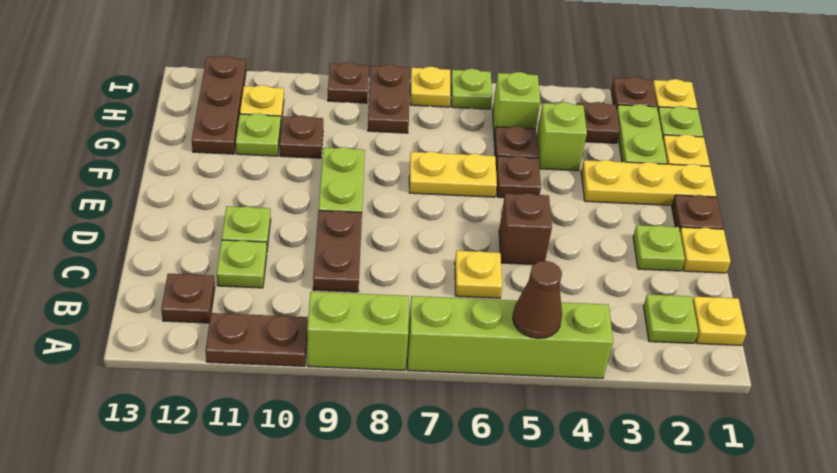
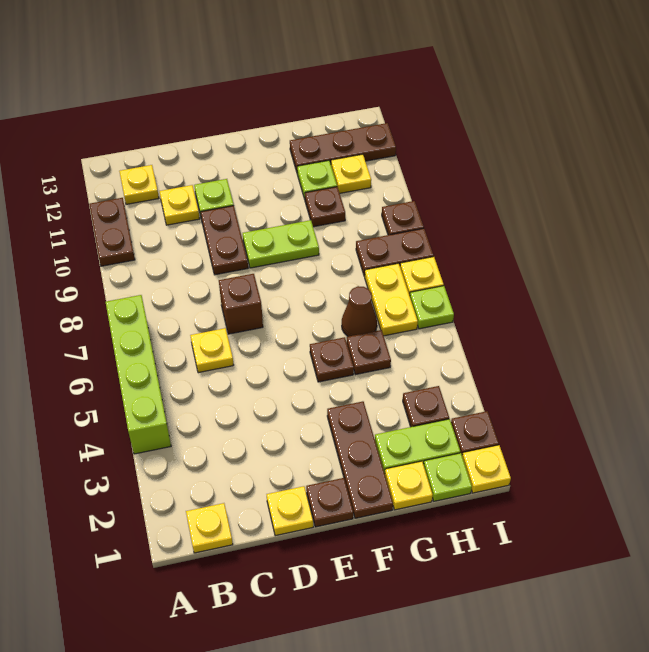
brown cone A5 level 2 -> brown cone G6 level 1
lime brick A8:A9 level 1 -> none
lime plate B2 level 1 -> none
brown plate B12 level 1 -> yellow plate B12 level 1
brown plate C9:D9 level 1 -> brown plate D9:D10 level 1
lime plate C11 level 1 -> yellow plate C11 level 1
lime plate D2 level 1 -> none
brown brick D5 level 1 -> brown brick D7 level 1
yellow plate F1:F3 level 1 -> brown plate F1:F3 level 1
yellow plate F6:F7 level 1 -> yellow plate H6:H7 level 1
lime brick G4 level 1 -> none
lime brick H5 level 1 -> none

